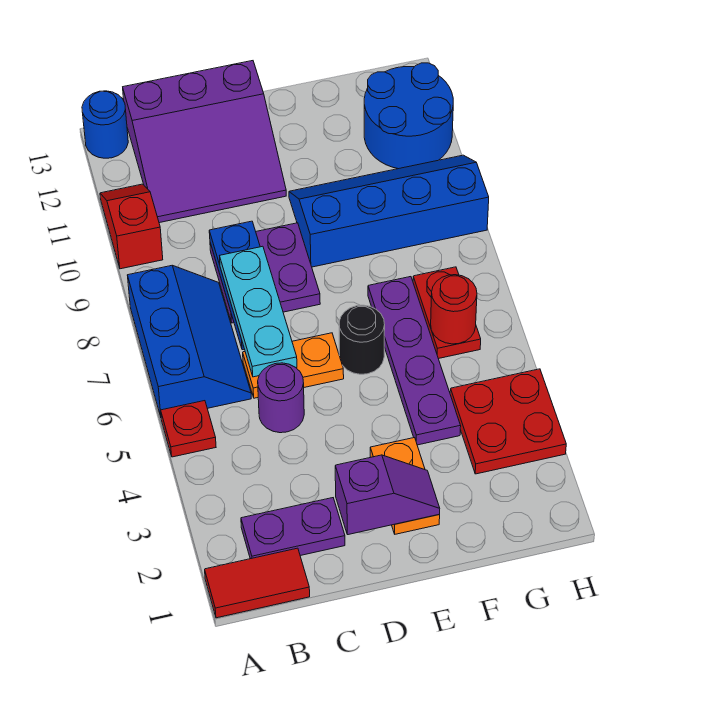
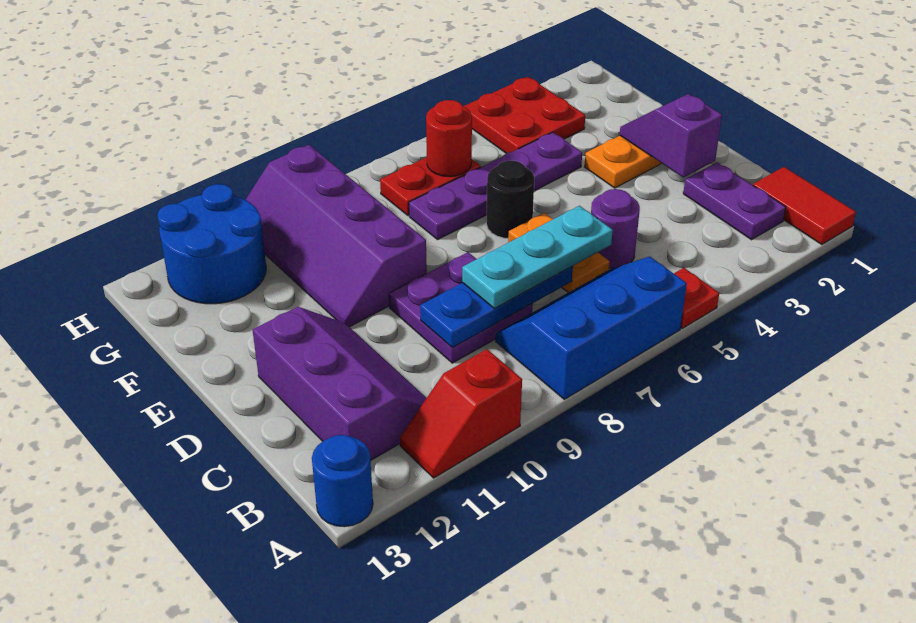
purple slope B11:D13 level 1 top 13 -> purple slope B11:D12 level 1 top 12
blue slope E9:H10 level 1 top 9 -> purple slope E9:H10 level 1 top 9

